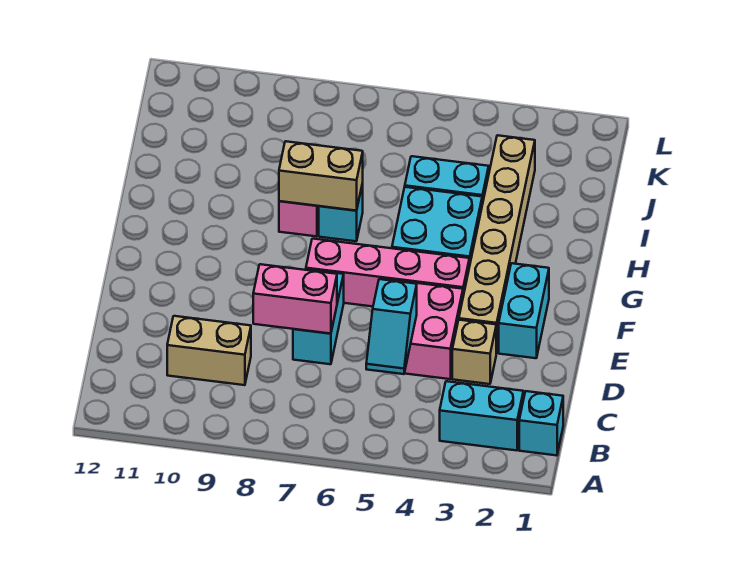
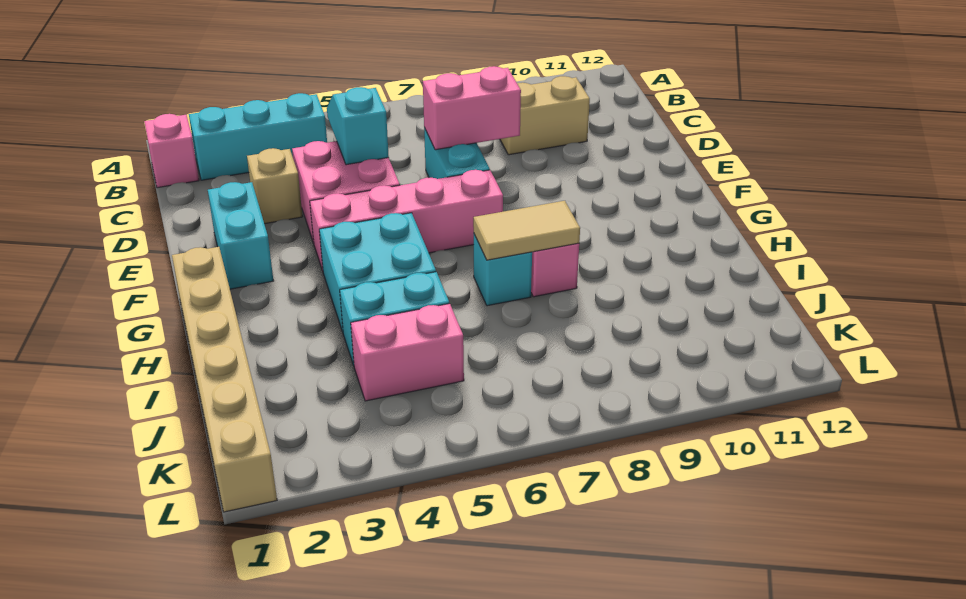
cyan brick B1 level 1 -> pink brick B1 level 1
cyan brick B2:B3 level 1 -> cyan brick B2:B4 level 1
tan brick E3:J3 level 1 -> tan brick G1:L1 level 1
tan brick H7:H8 level 2 -> tan tile H7:H8 level 2
none -> pink brick J4:J5 level 1

